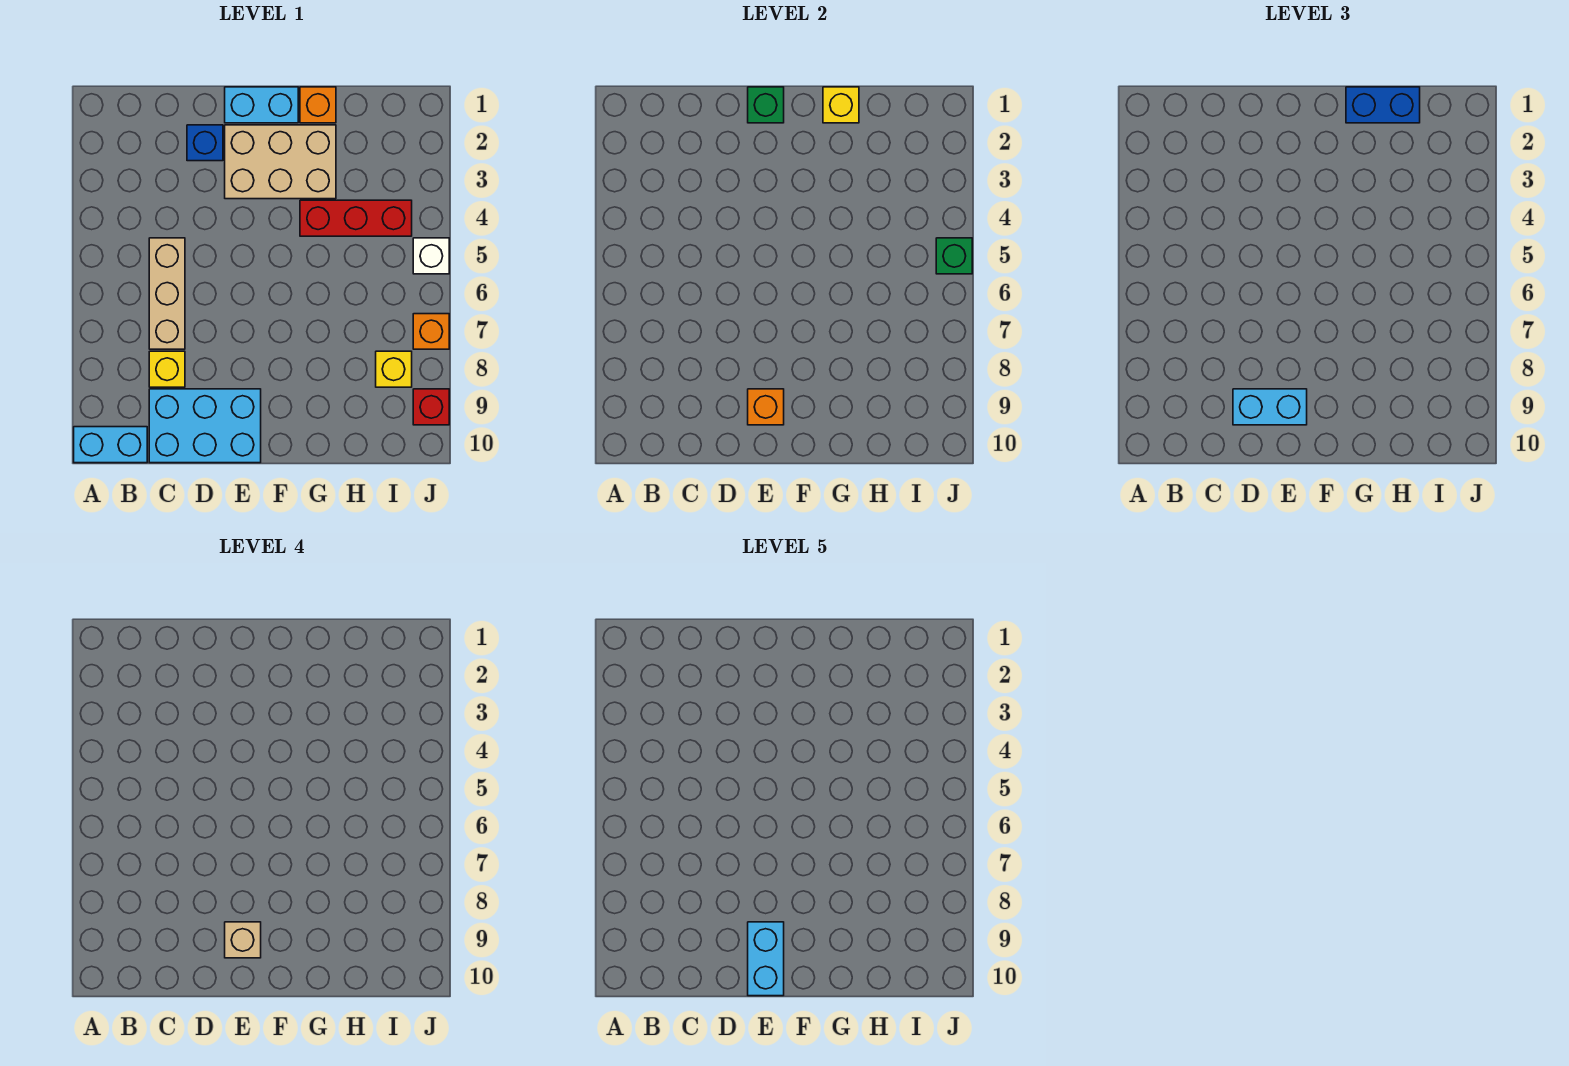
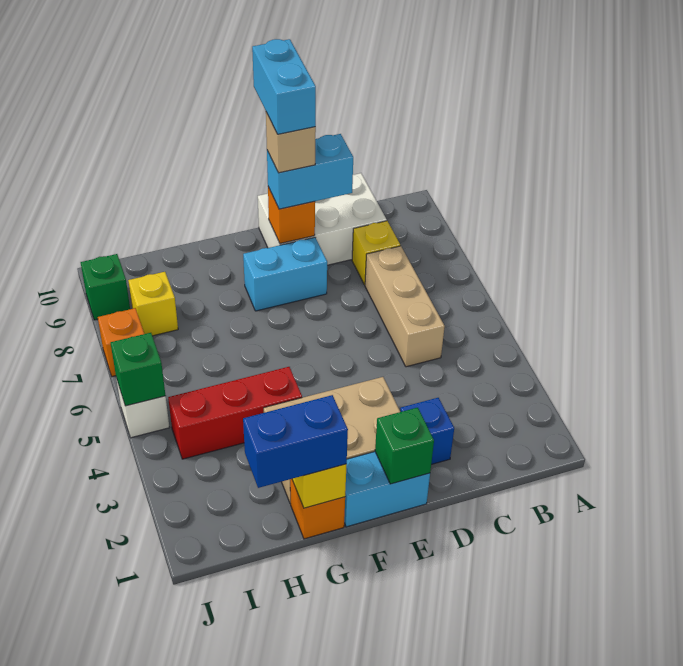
cyan brick A10:B10 level 1 -> cyan brick E8:F8 level 1
cyan brick C9:E10 level 1 -> white brick C9:E10 level 1
red brick J9 level 1 -> green brick J9 level 1

